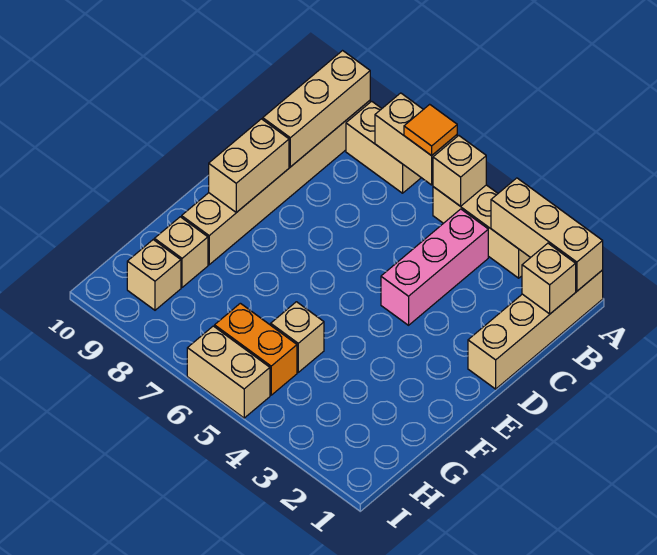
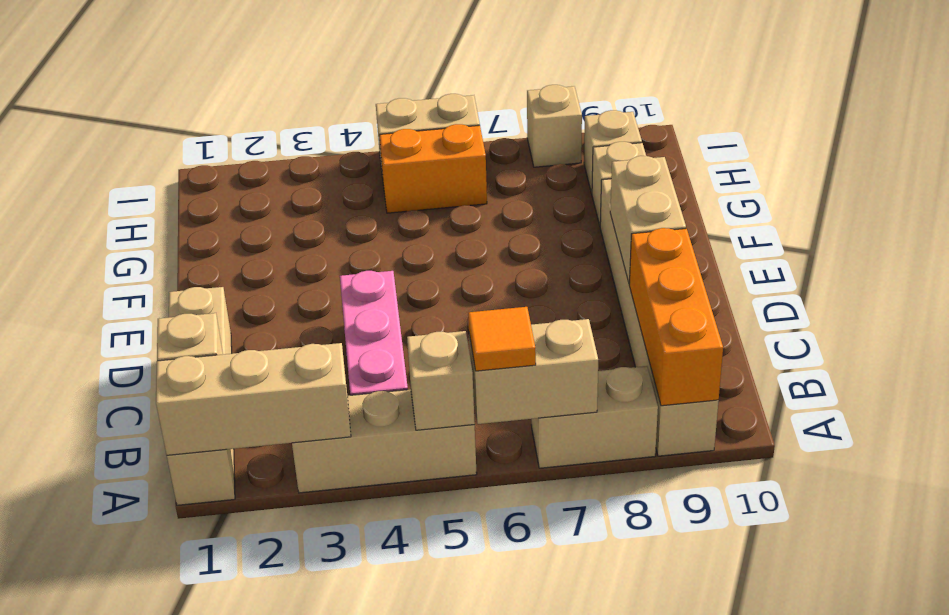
tan brick A9:C9 level 2 -> orange brick A9:C9 level 2
tan brick G5 level 1 -> tan brick I8 level 1

